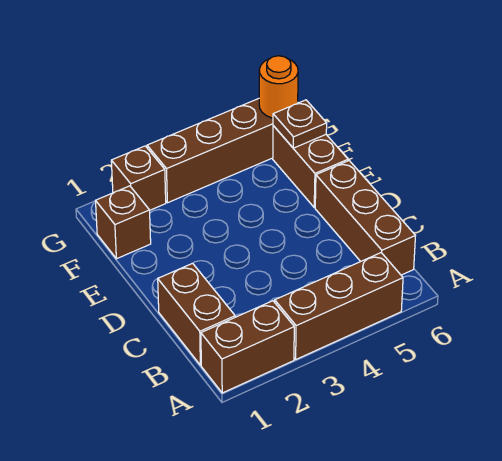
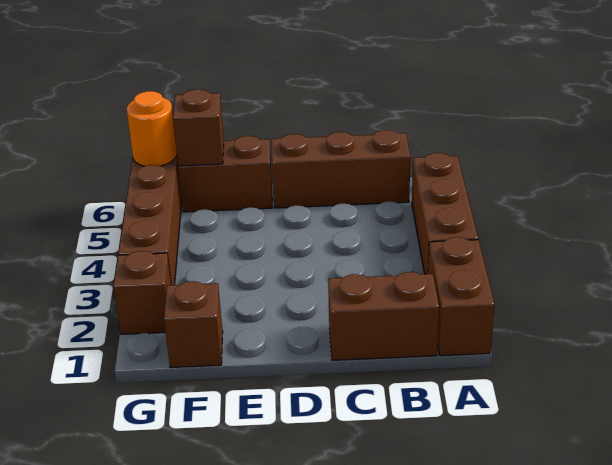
brown plate F6 level 2 -> brown brick F6 level 2

